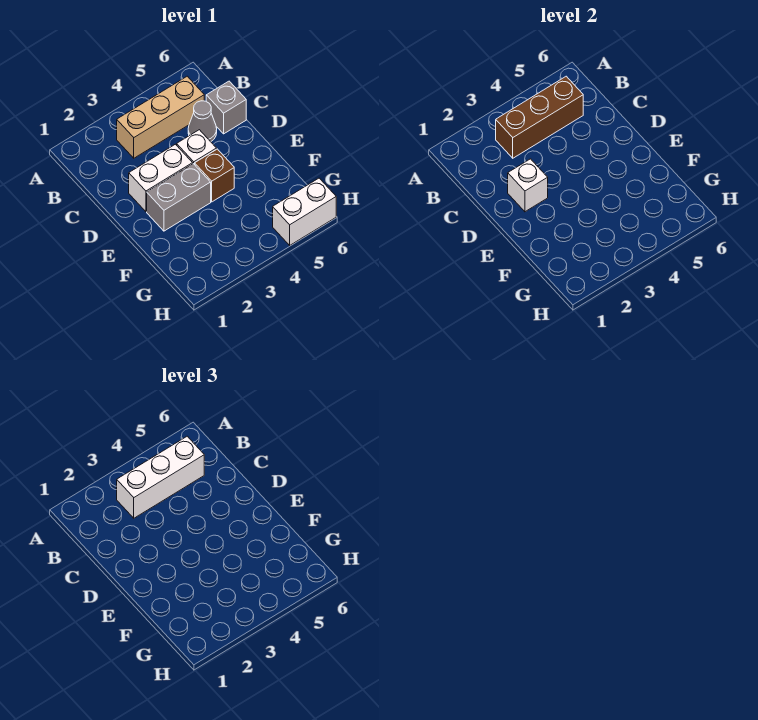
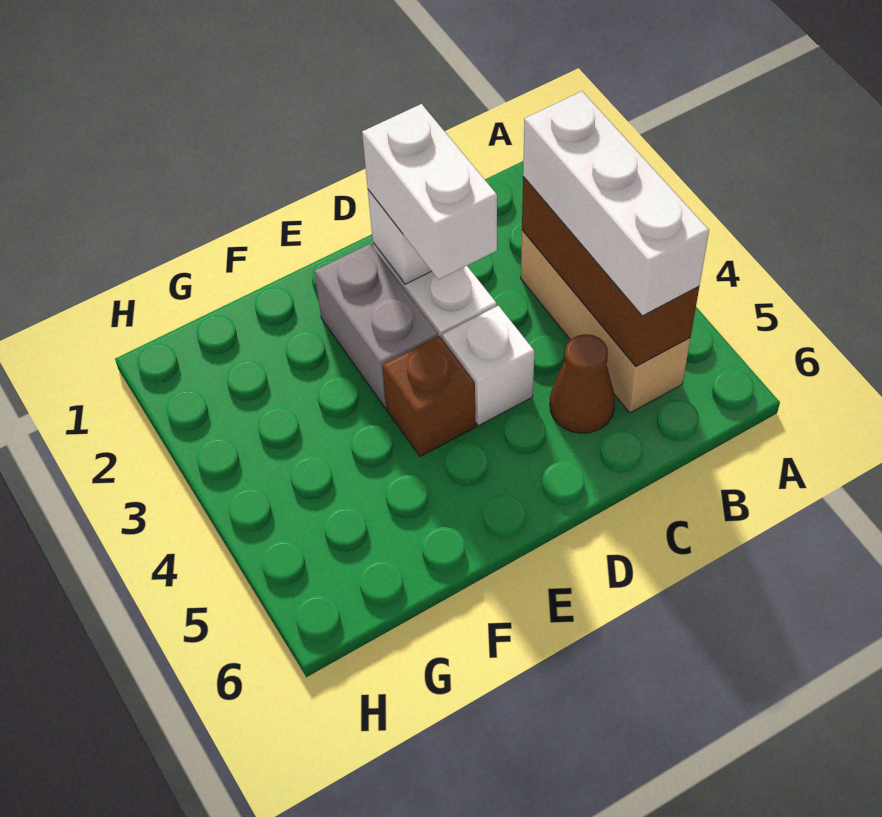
grey cone C5 level 1 -> brown cone C5 level 1
grey brick C6 level 1 -> none
white brick H5:H6 level 1 -> white brick D2:D3 level 3

